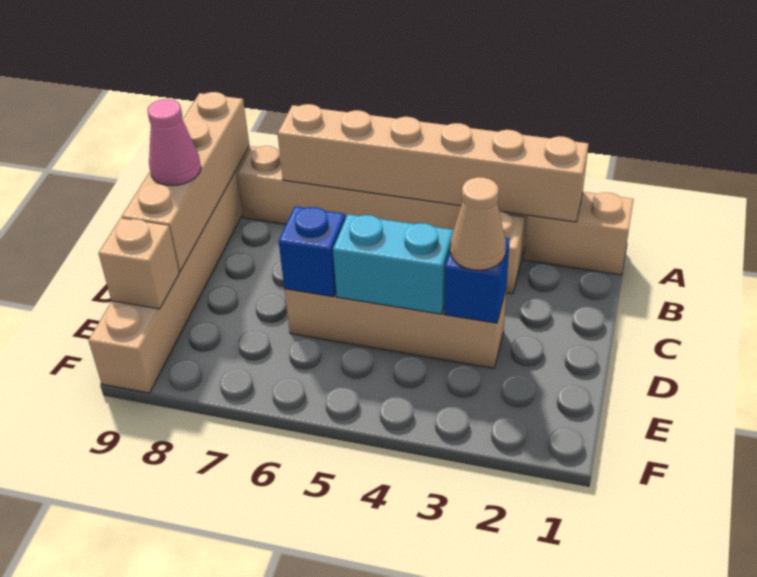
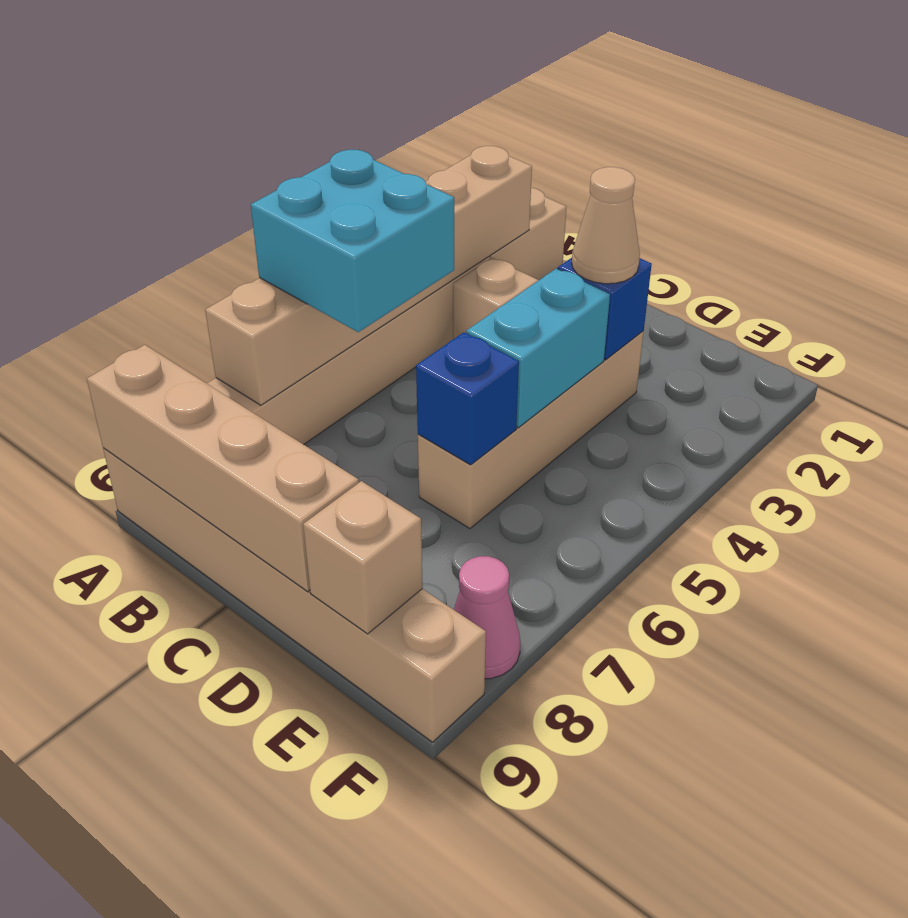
none -> cyan brick A5:B6 level 3
pink cone C9 level 3 -> pink cone F8 level 1

